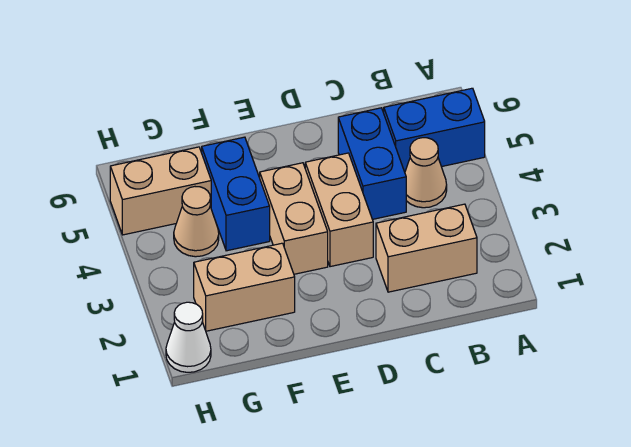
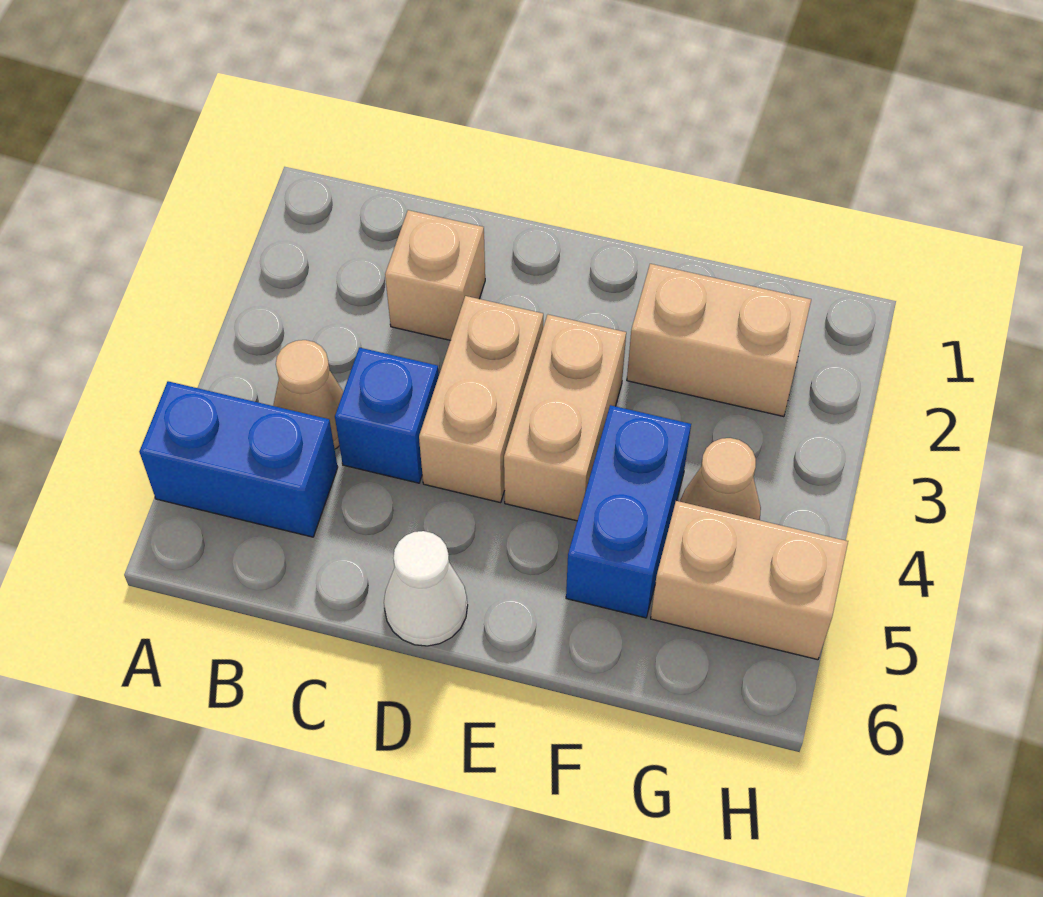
tan brick B2:C2 level 1 -> tan brick C2 level 1
blue brick C4:C5 level 1 -> blue brick C4 level 1
white cone H1 level 1 -> white cone D6 level 1

